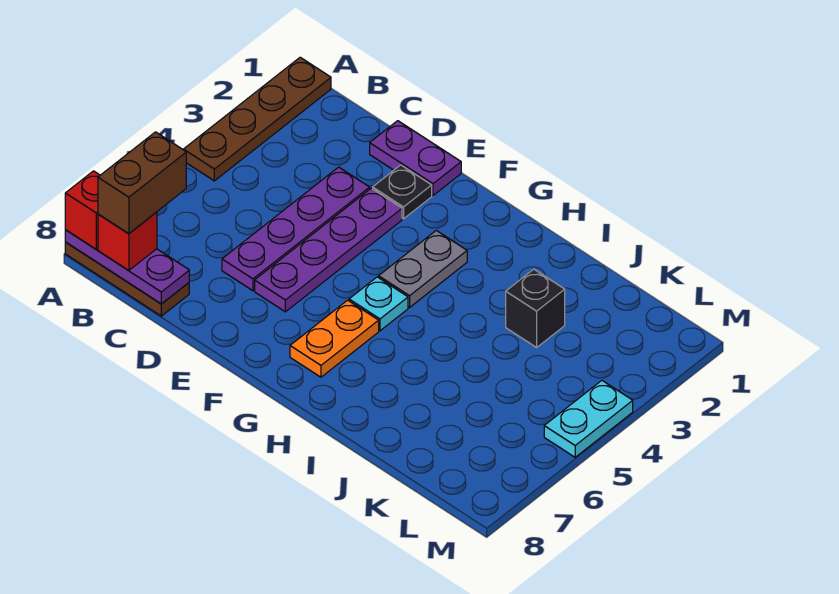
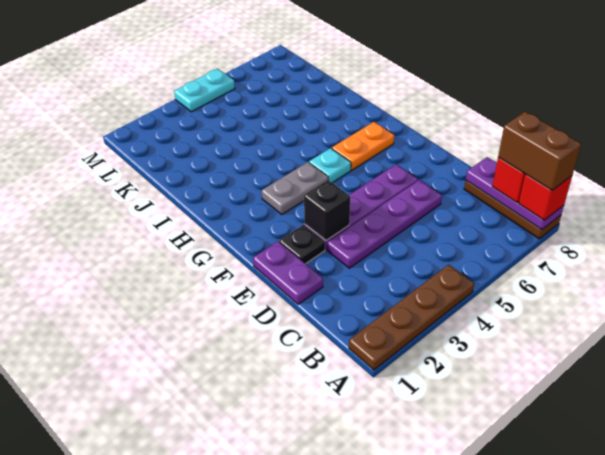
brown brick B7:B8 level 4 -> brown brick A8:B8 level 4
black brick J3 level 1 -> black brick E3 level 2

